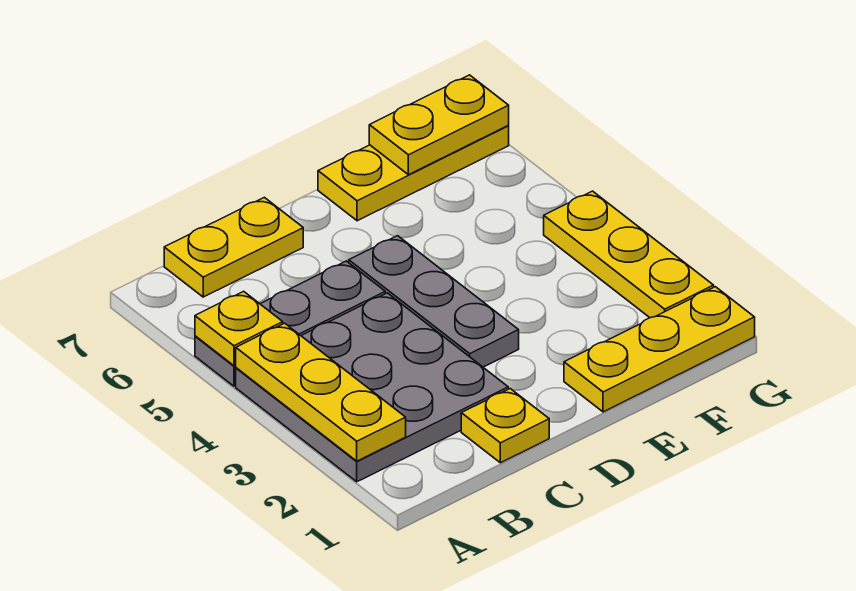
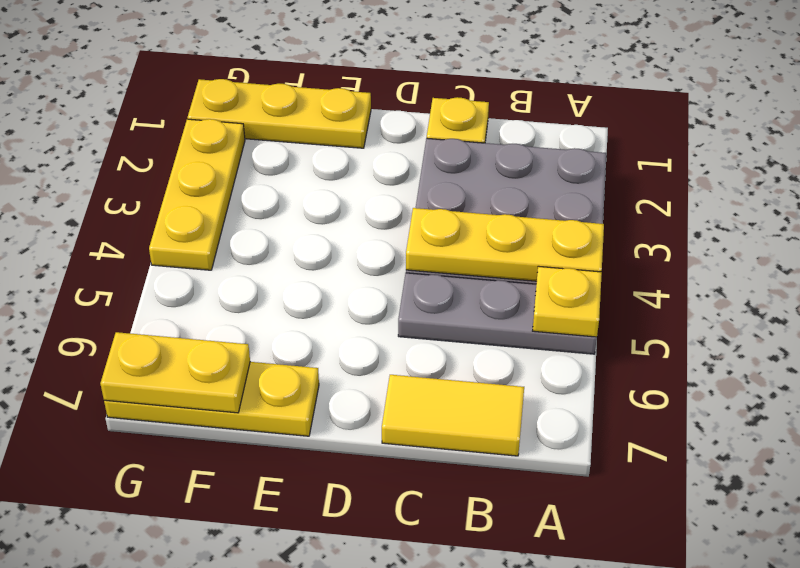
yellow plate A2:A4 level 2 -> yellow plate A4:C4 level 2
yellow plate B7:C7 level 1 -> yellow tile B7:C7 level 1
grey plate D3:D5 level 1 -> none

